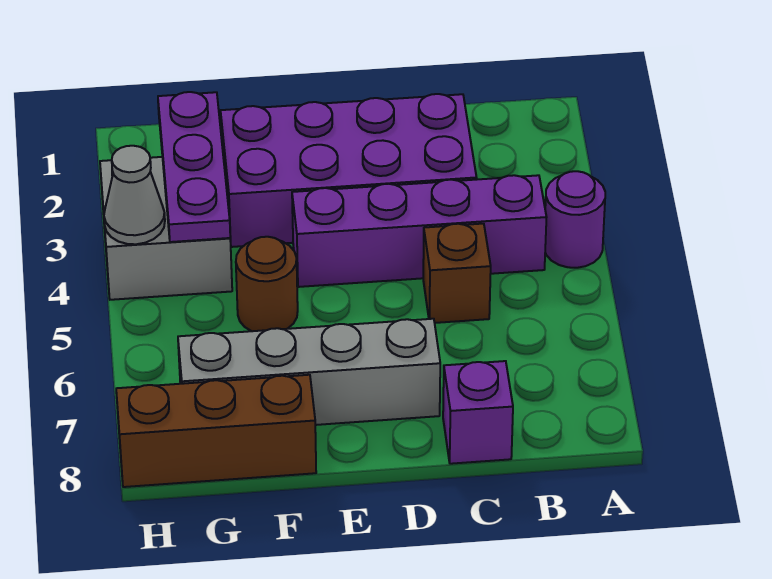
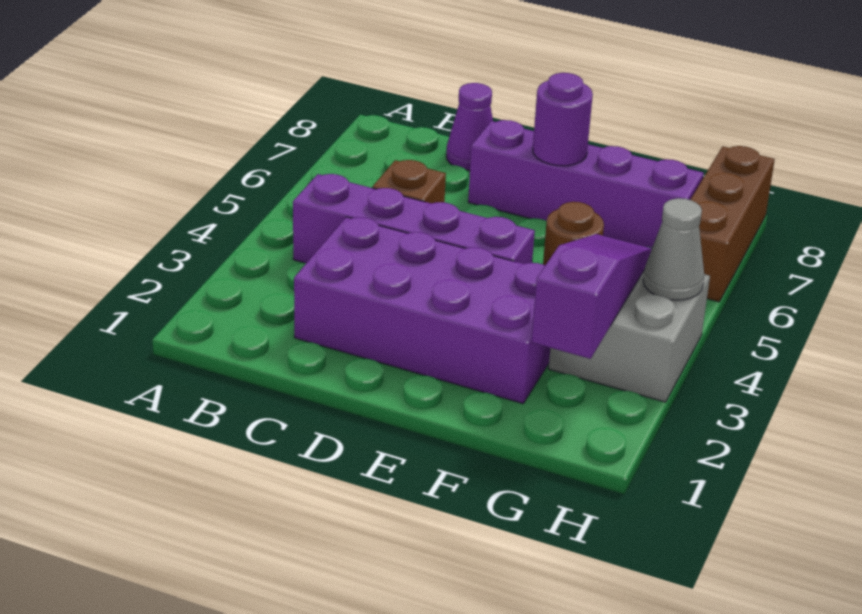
purple round brick A4 level 1 -> purple round brick E7 level 2
purple brick C8 level 1 -> purple cone C8 level 1
grey brick D7:G7 level 1 -> purple brick D7:G7 level 1
brown brick F8:H8 level 1 -> brown brick H6:H8 level 1
purple plate G2:G4 level 2 -> purple slope G2:G4 level 2 top 2

